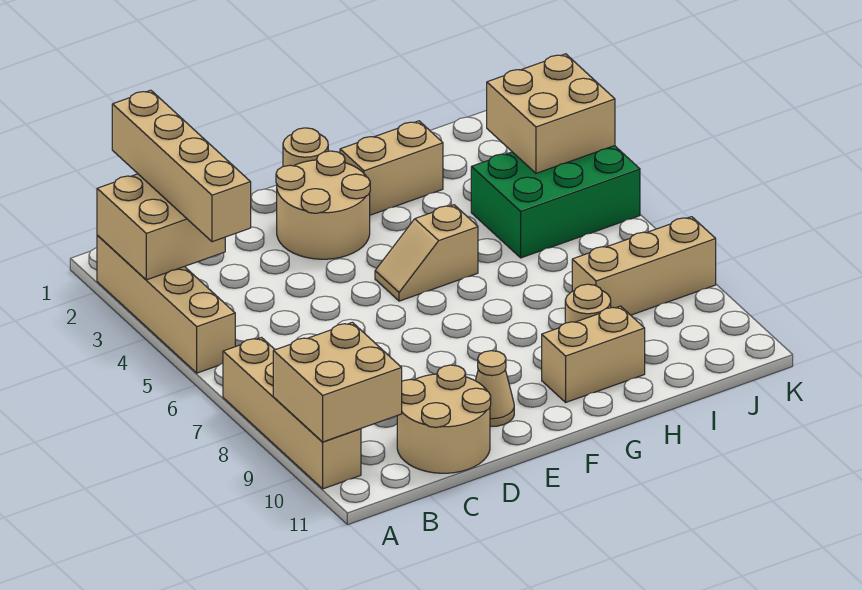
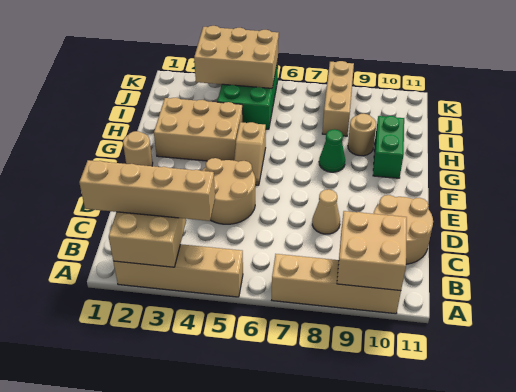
tan round brick E2:F3 level 1 -> tan round brick D4:E5 level 1
tan cone E10 level 1 -> tan cone D8 level 1
tan brick G2:H2 level 1 -> tan brick G2:H4 level 1
none -> green cone G8 level 1
tan brick G10:H10 level 1 -> green brick G10:H10 level 1
tan brick J3:K4 level 2 -> tan brick J3:K5 level 2

